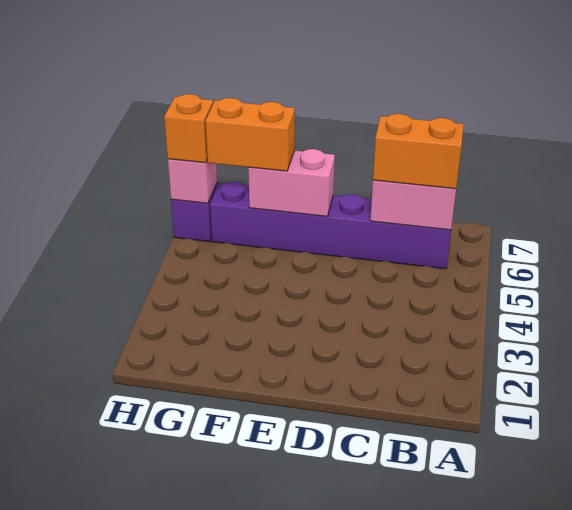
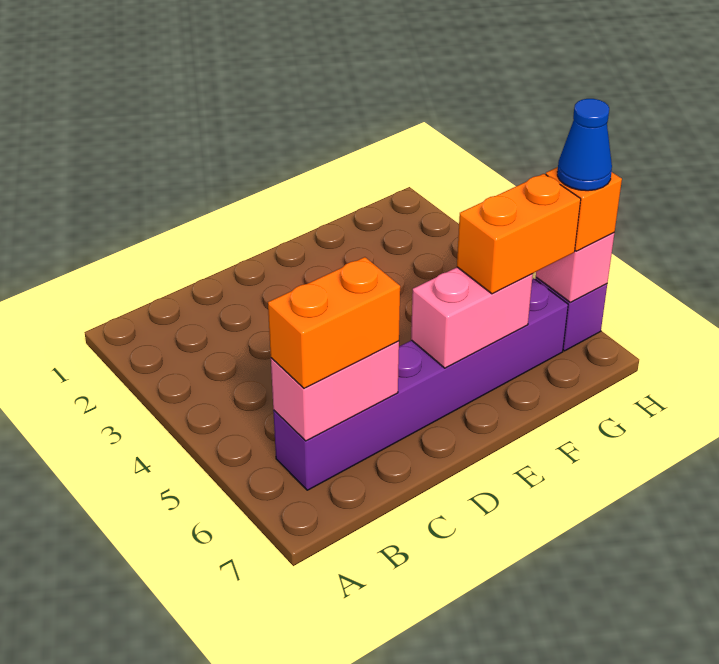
none -> blue cone H6 level 4

